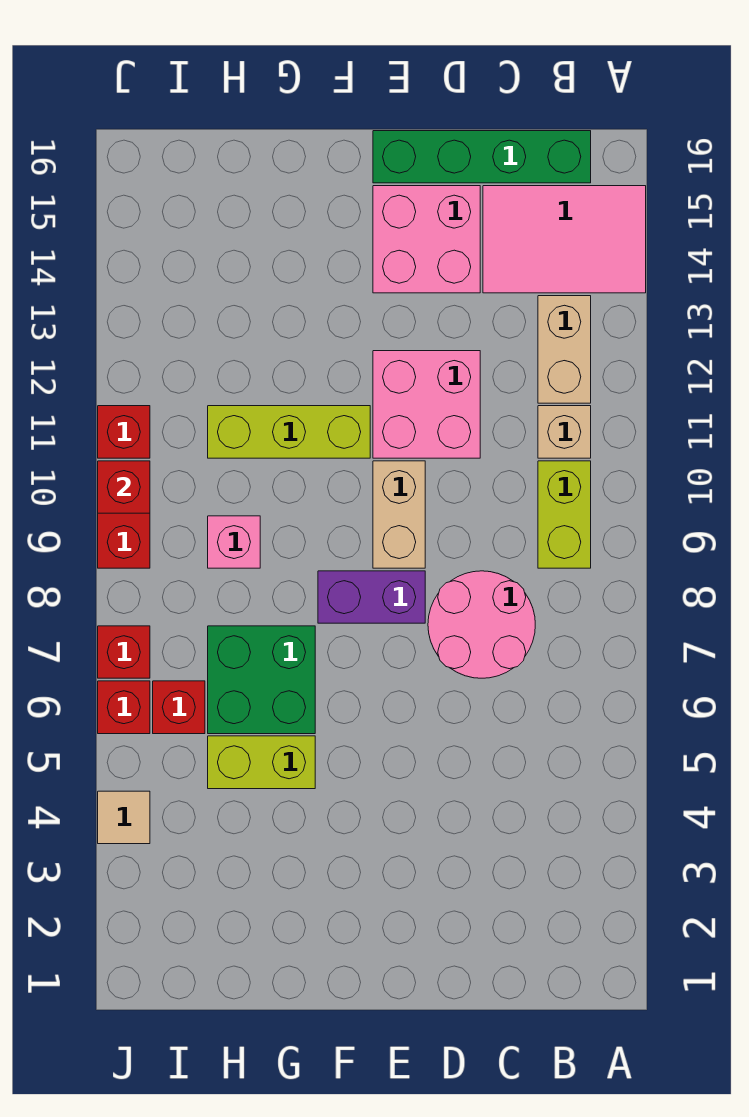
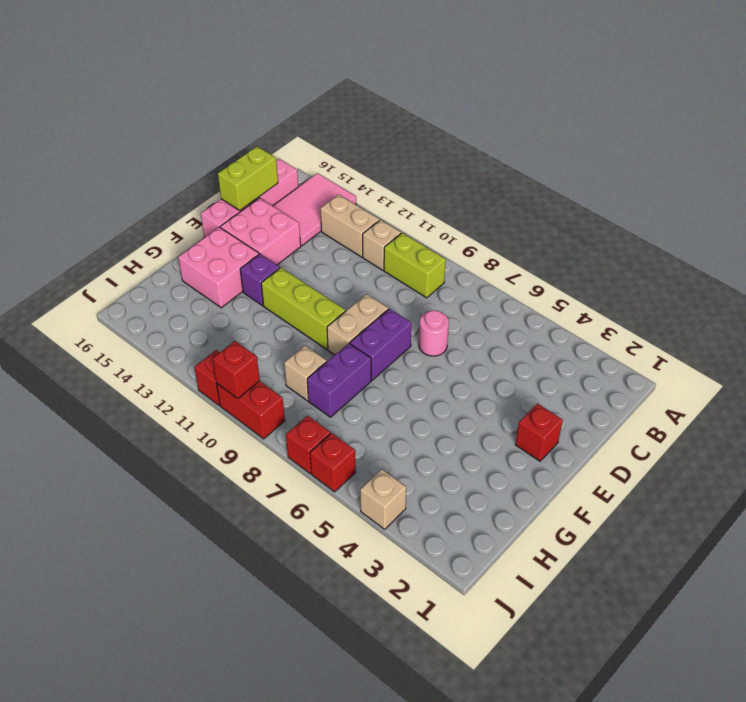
green brick B16:E16 level 1 -> pink brick B16:E16 level 1
pink round brick C7:D8 level 1 -> pink round brick D7 level 1
pink brick D11:E12 level 1 -> pink brick F14:G15 level 1
tan brick E9:E10 level 1 -> tan brick E9:F9 level 1
lime brick F11:H11 level 1 -> lime brick F10:F12 level 1
none -> purple brick F13 level 1
lime brick G5:H5 level 1 -> lime brick C16:D16 level 2
green brick G6:H7 level 1 -> none
none -> purple brick G8:H8 level 1
pink brick H9 level 1 -> tan brick H9 level 1
red brick I6 level 1 -> red brick E2 level 1
tan tile J4 level 1 -> tan brick J4 level 1

